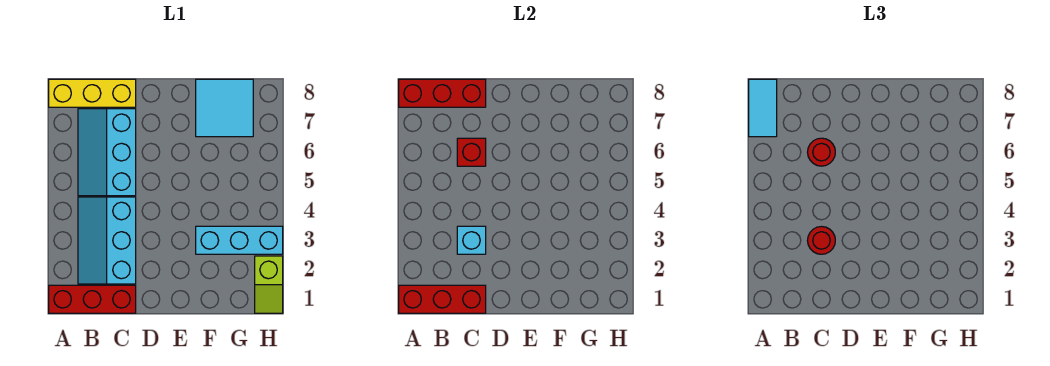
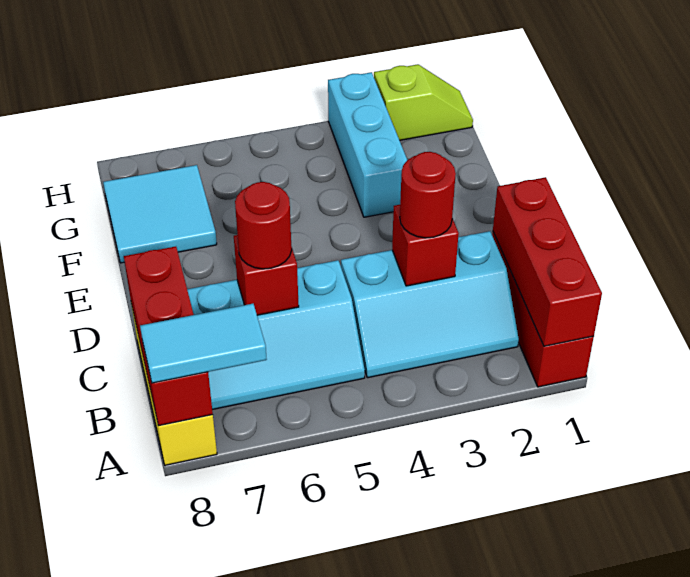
cyan brick C3 level 2 -> red brick C3 level 2

